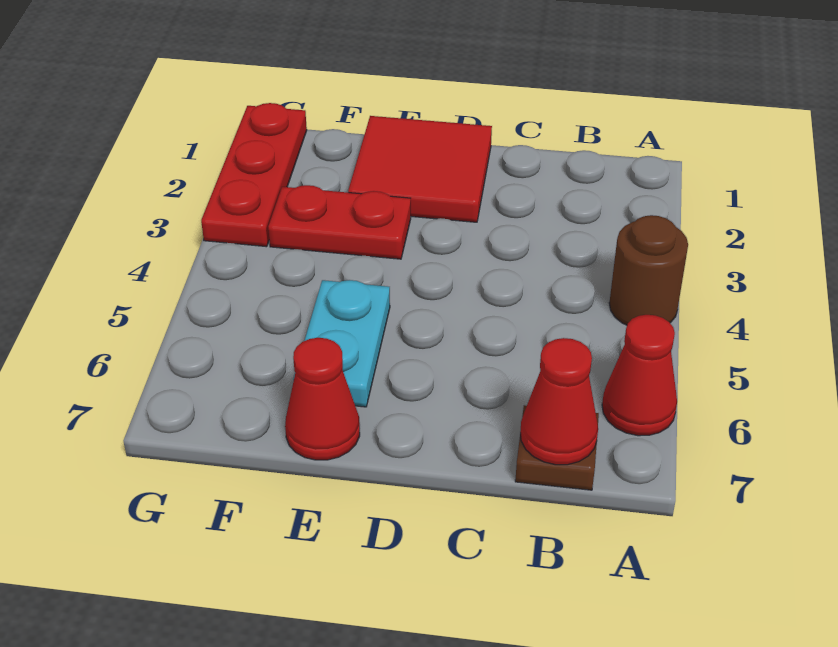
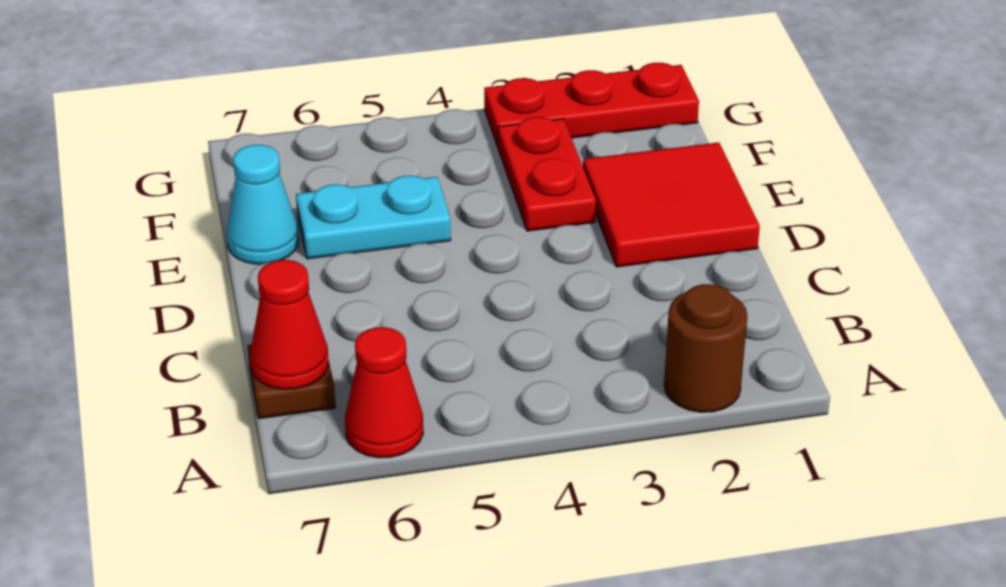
brown round brick A4 level 1 -> brown round brick A2 level 1
red cone E7 level 1 -> cyan cone E7 level 1

